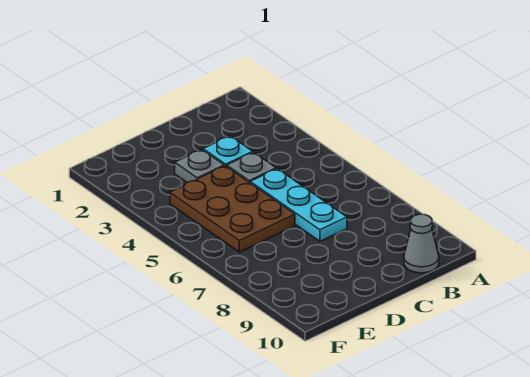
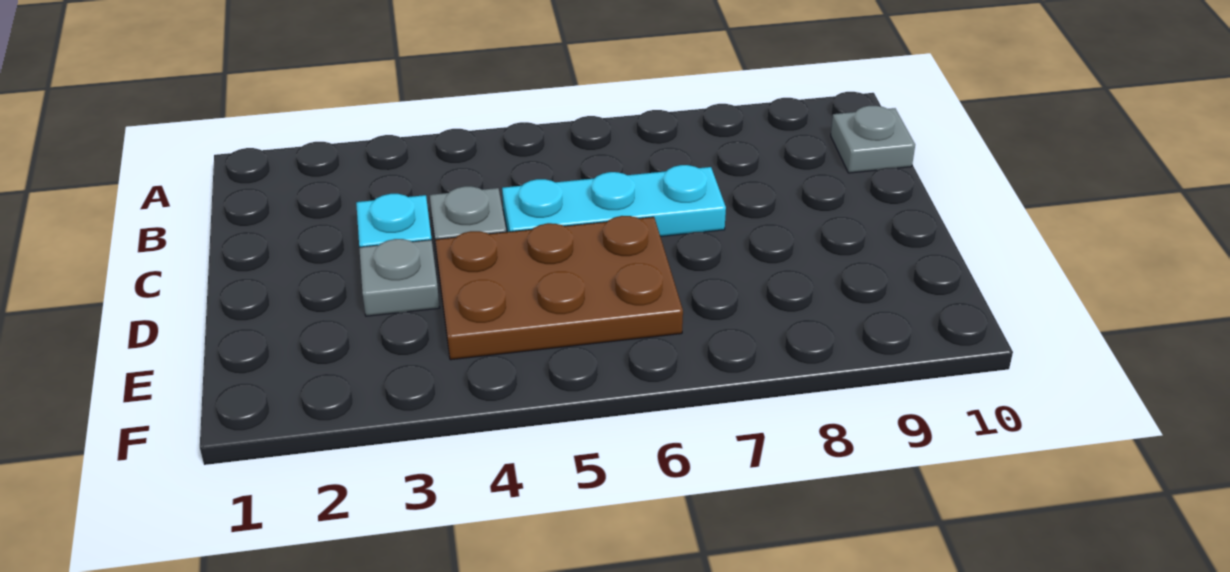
grey cone B10 level 1 -> grey plate B10 level 1

